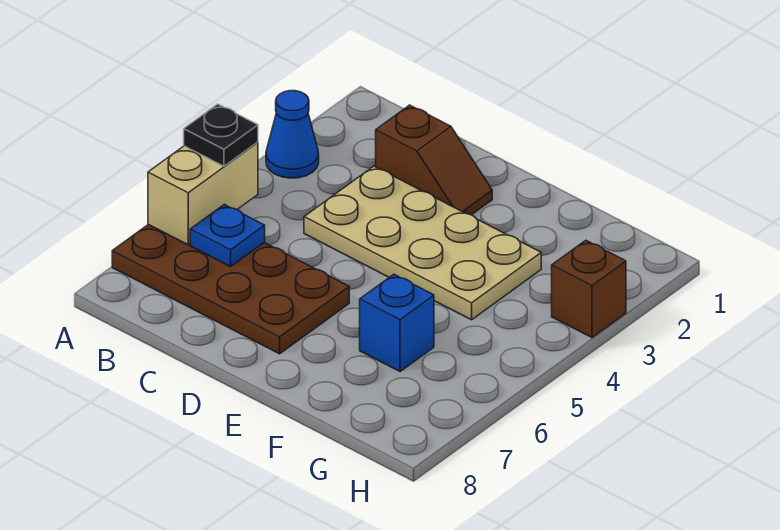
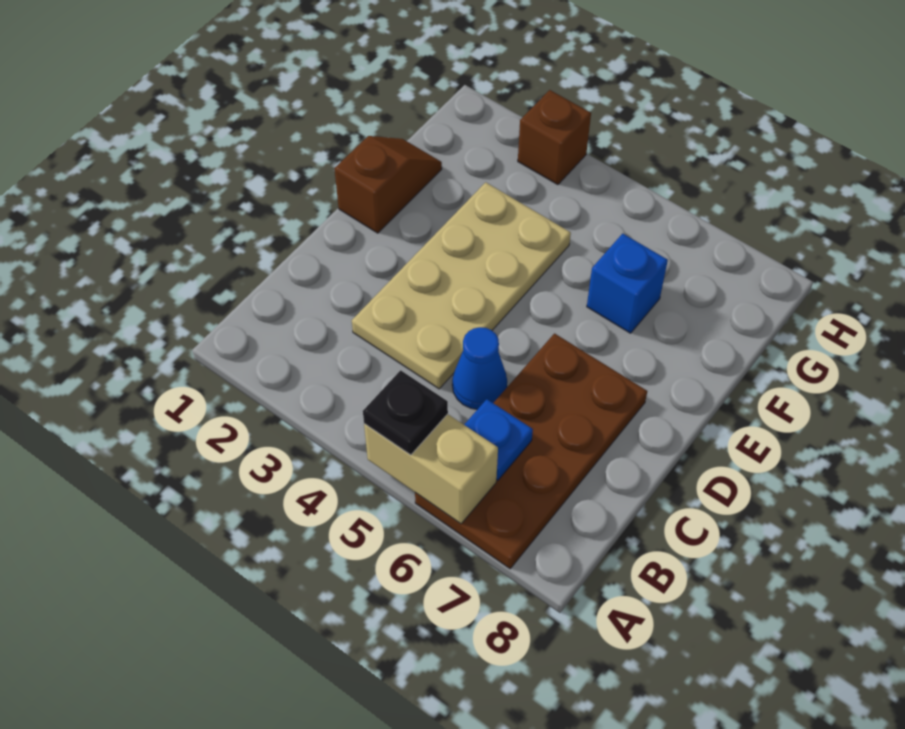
blue cone A3 level 1 -> blue cone C5 level 1
brown slope C2:D2 level 1 top C -> brown slope E1:F1 level 1 top E

